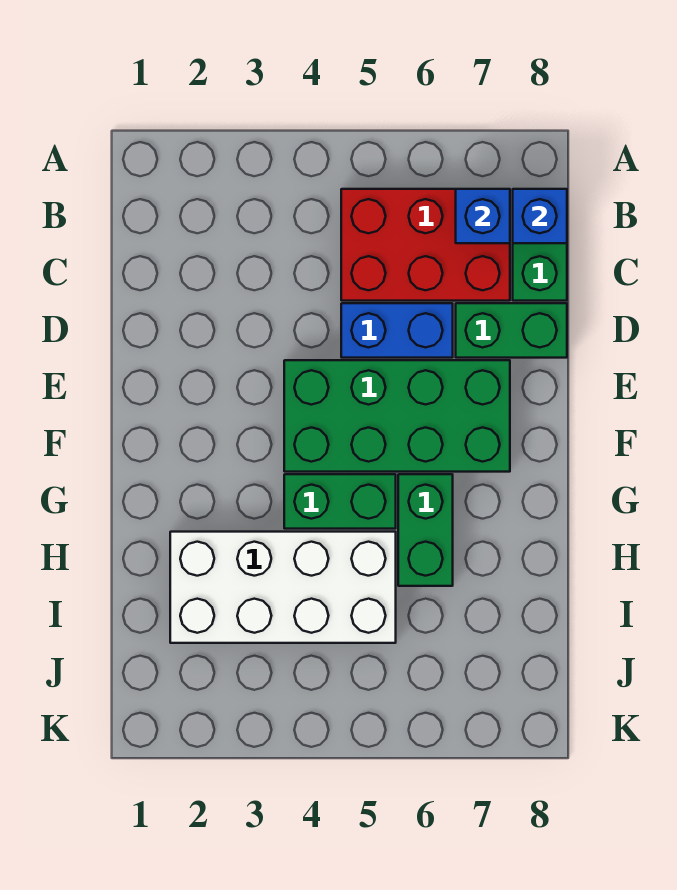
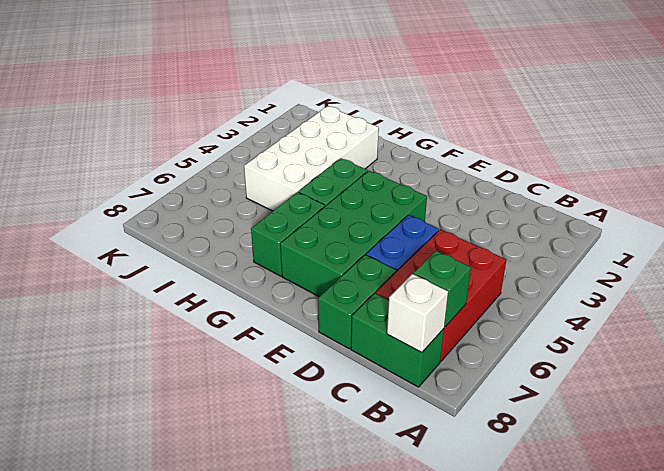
blue brick B7 level 2 -> green brick B7 level 2
blue brick B8 level 2 -> white brick B8 level 2
green brick G6:H6 level 1 -> green brick G6:G7 level 1

